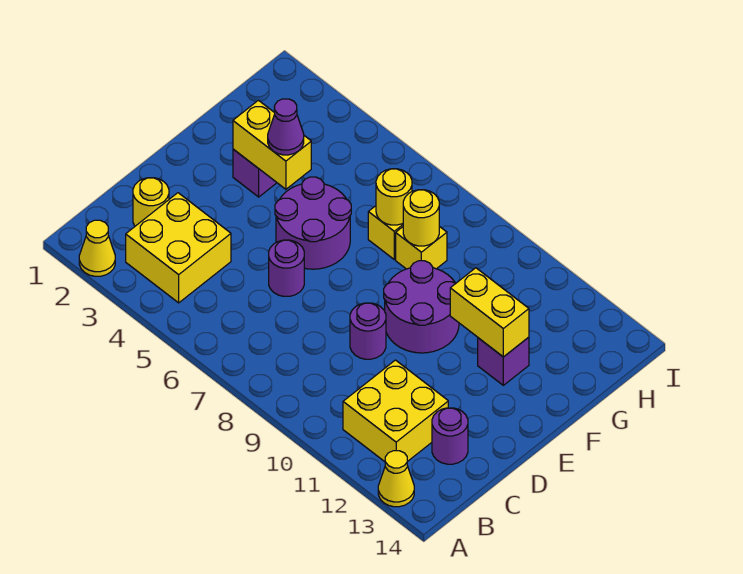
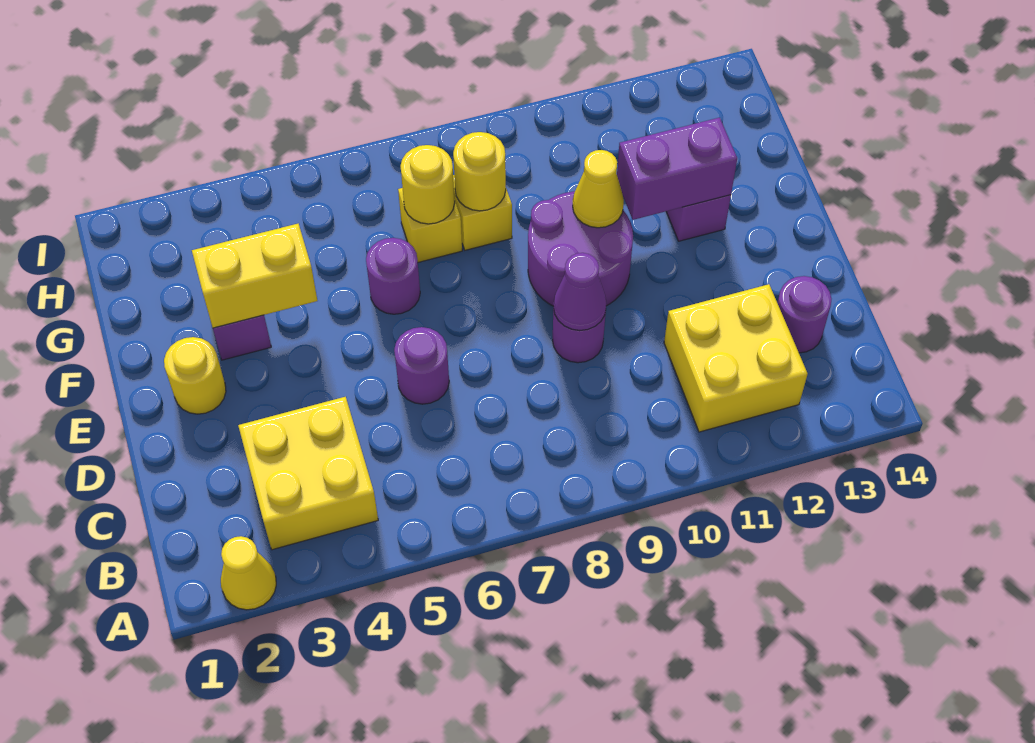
yellow cone A13 level 1 -> yellow cone F10 level 2
yellow round brick C2 level 1 -> yellow round brick E2 level 1
purple round brick E5:F6 level 1 -> purple round brick F6 level 1
purple cone F4 level 3 -> purple cone D9 level 2
yellow brick F11:F12 level 2 -> purple brick F11:F12 level 2

